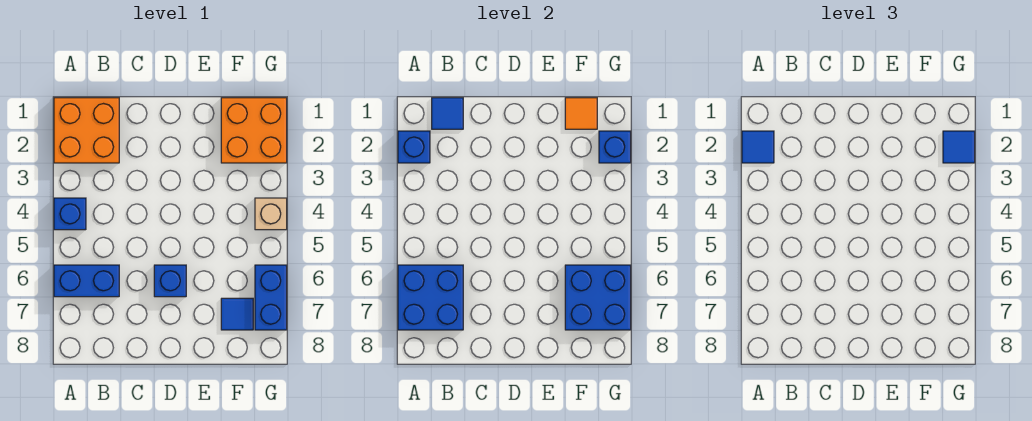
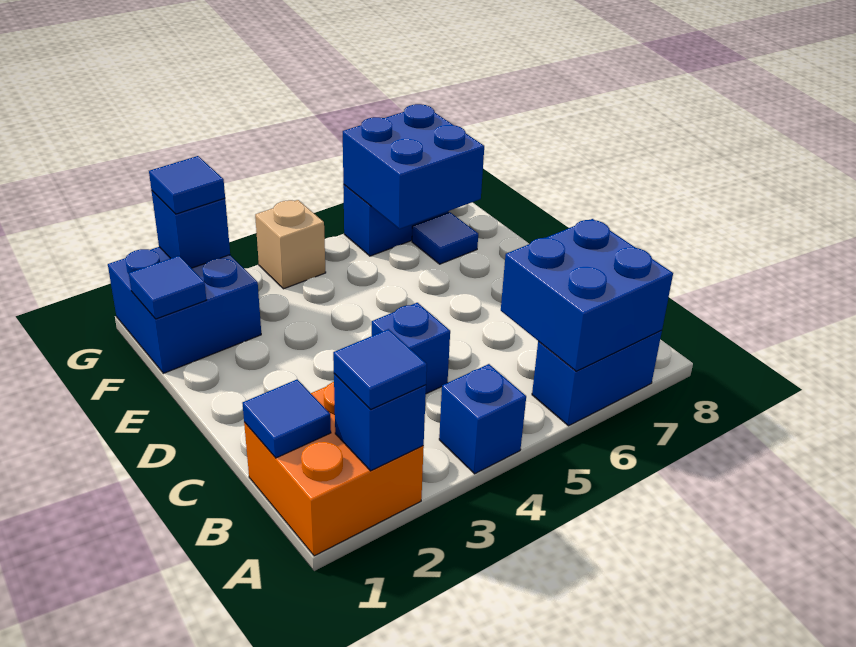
blue brick A6:B6 level 1 -> blue brick A6:A7 level 1
blue brick D6 level 1 -> blue brick C4 level 1
orange brick F1:G2 level 1 -> blue brick F1:G2 level 1
orange tile F1 level 2 -> blue tile F1 level 2

